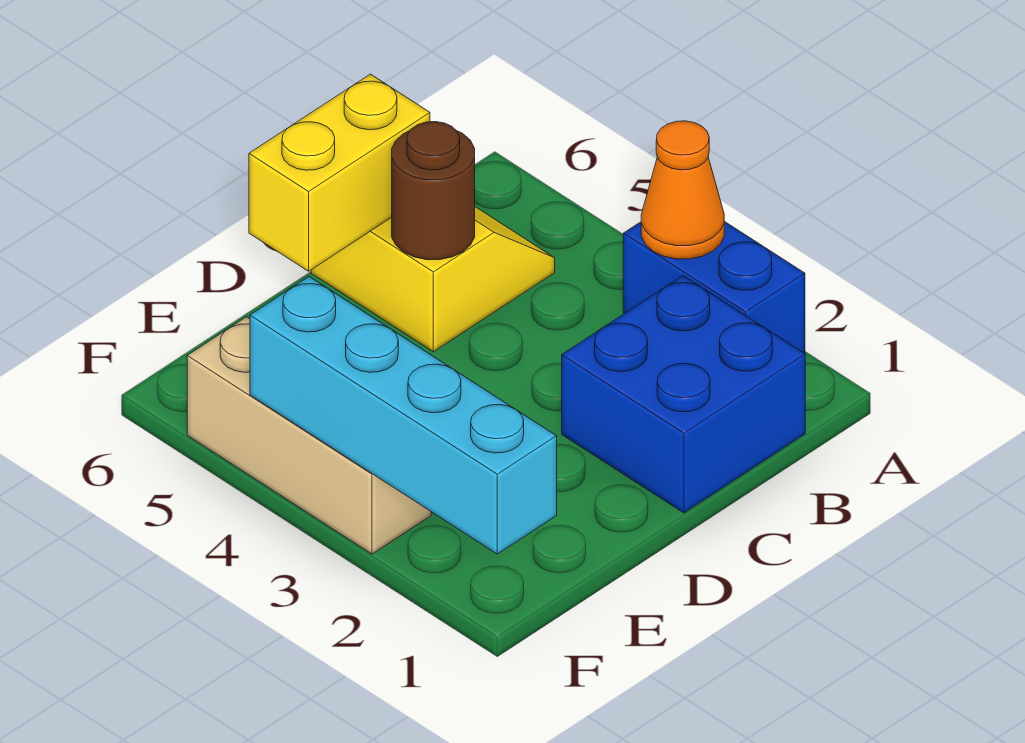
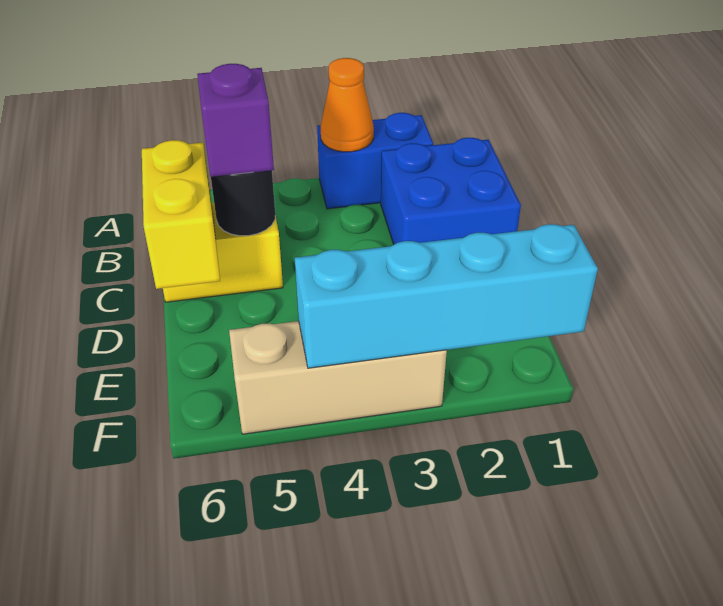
brown round brick C5 level 2 -> black round brick C5 level 2
none -> purple brick C5 level 3

